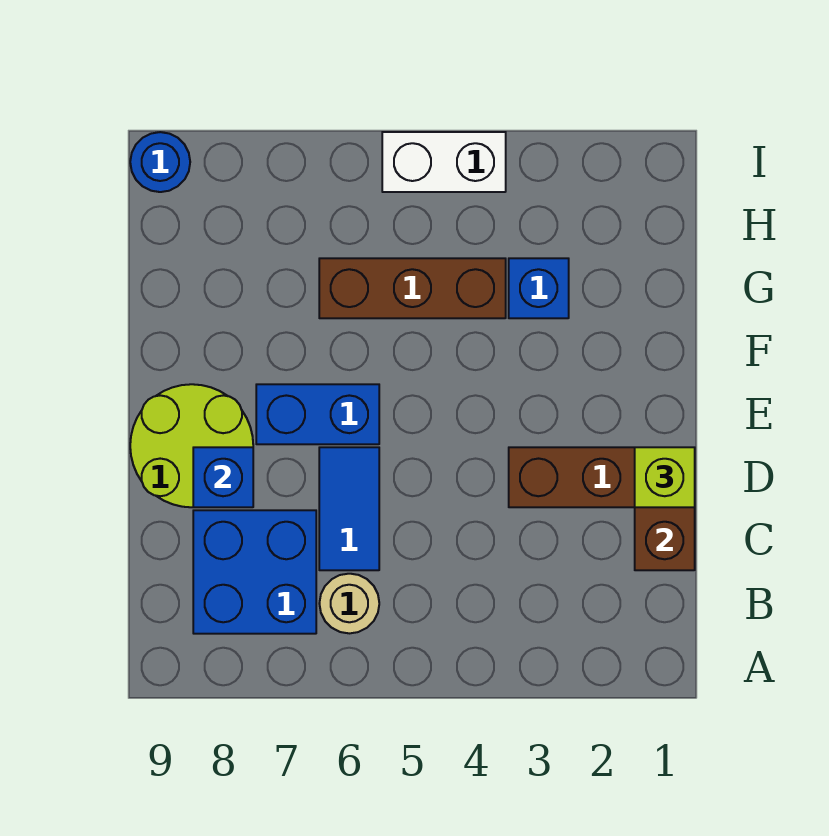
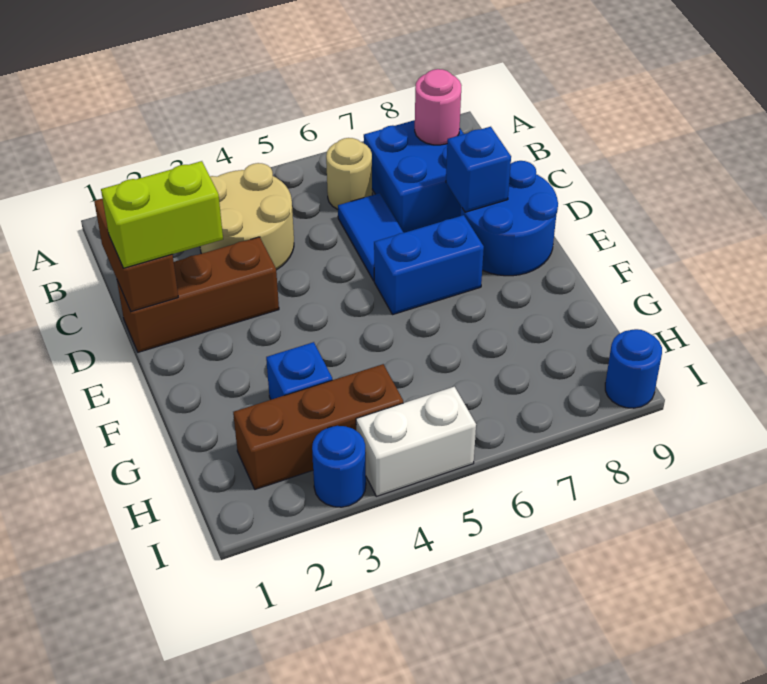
none -> tan round brick B3:C4 level 1
none -> pink round brick B8 level 2
lime brick D1 level 3 -> lime brick D1:D2 level 3
lime round brick D8:E9 level 1 -> blue round brick D8:E9 level 1
brown brick G4:G6 level 1 -> brown brick H2:H4 level 1
none -> blue round brick I3 level 1

